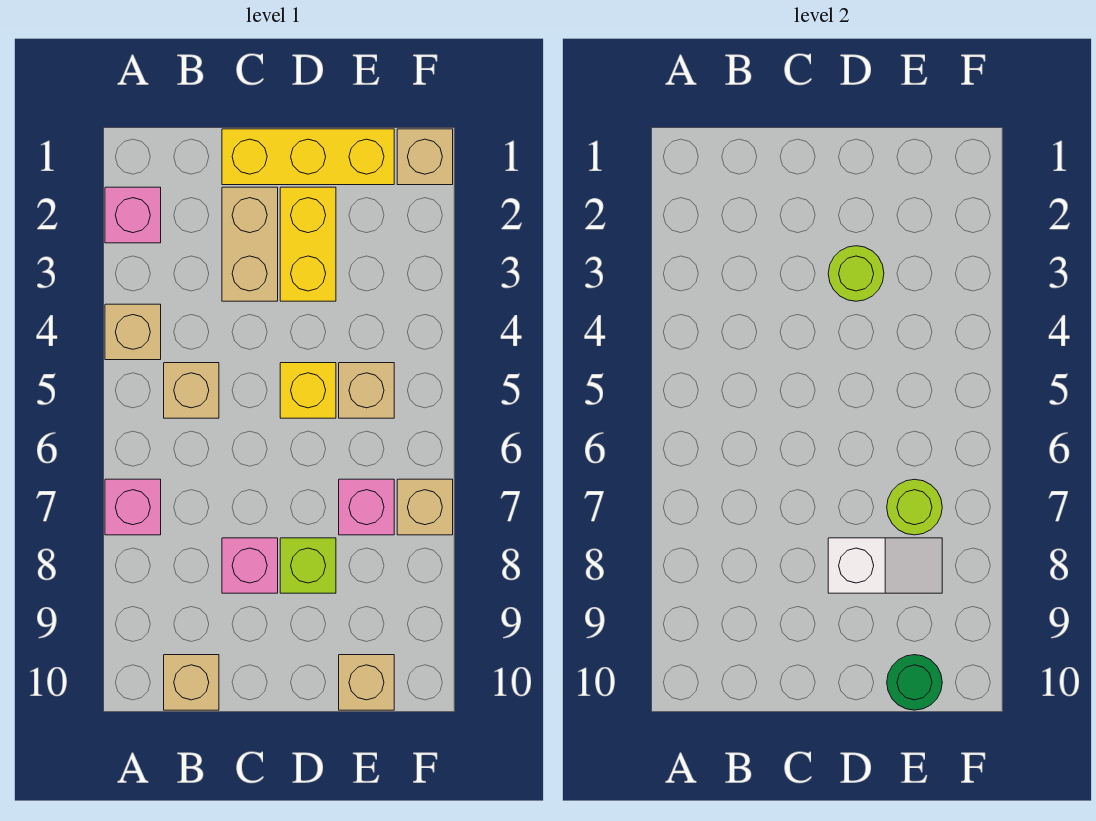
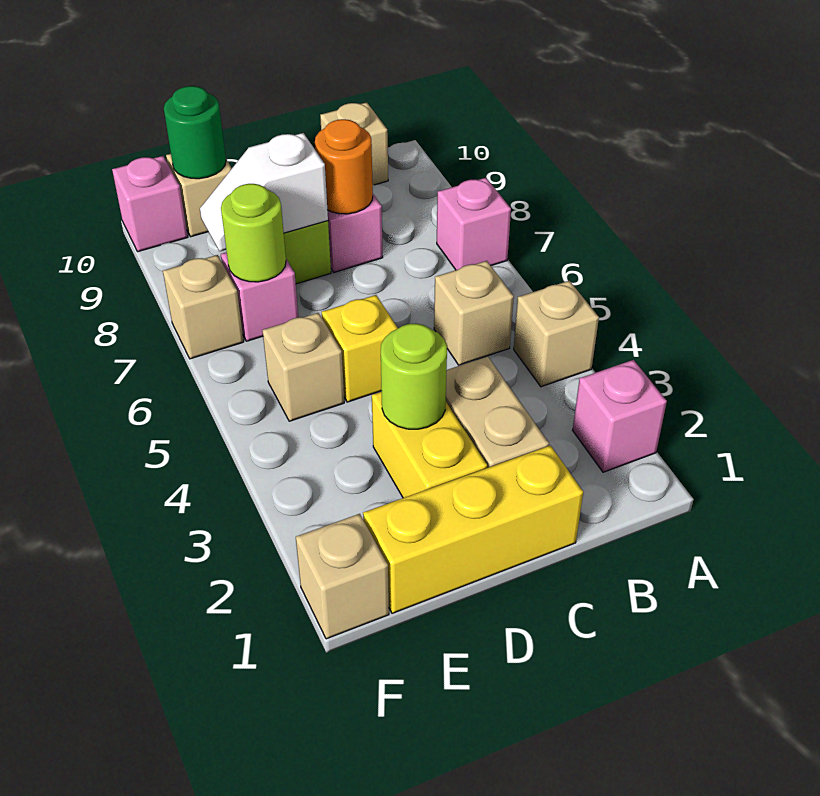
none -> orange round brick C8 level 2
none -> pink brick F10 level 1

